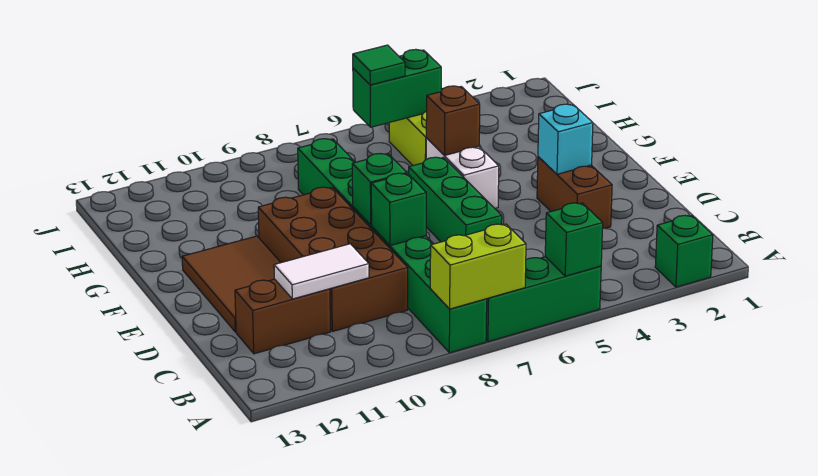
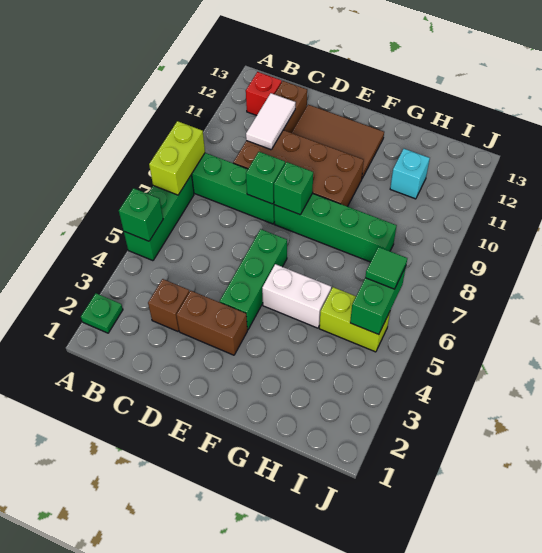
green brick A2 level 1 -> green plate A2 level 1
none -> red brick B12 level 1
green brick D6:F6 level 1 -> green brick E4:E6 level 1
cyan brick E3 level 2 -> cyan brick H11 level 1
brown brick G5 level 2 -> brown brick C3 level 1

